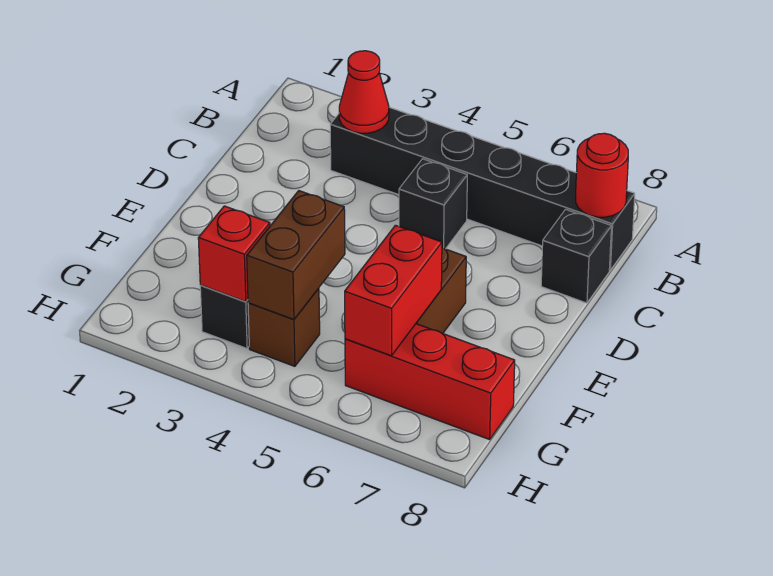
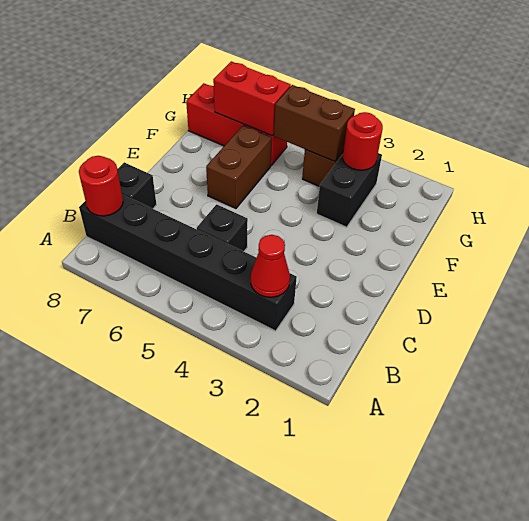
brown brick F4:G4 level 2 -> brown brick G4:G5 level 2
red brick F6:G6 level 2 -> red brick G6:G7 level 2
red brick G3 level 2 -> red round brick G3 level 2

